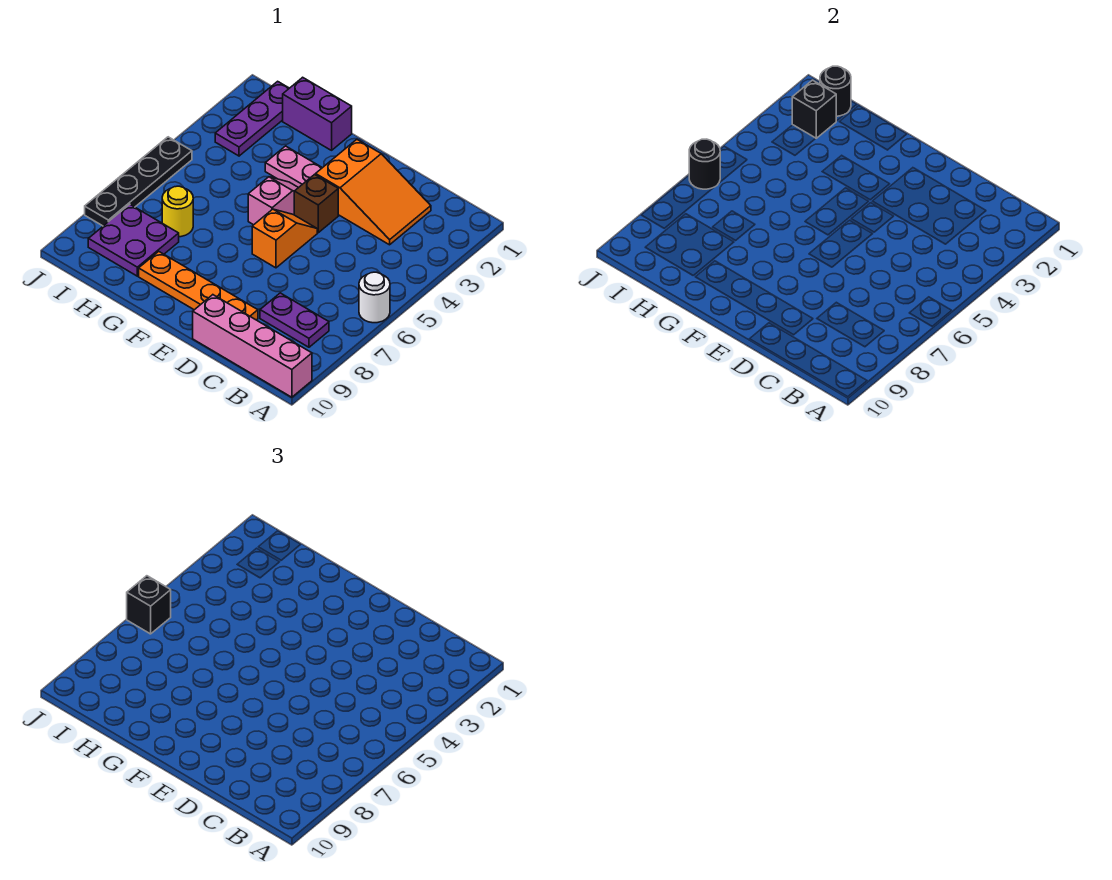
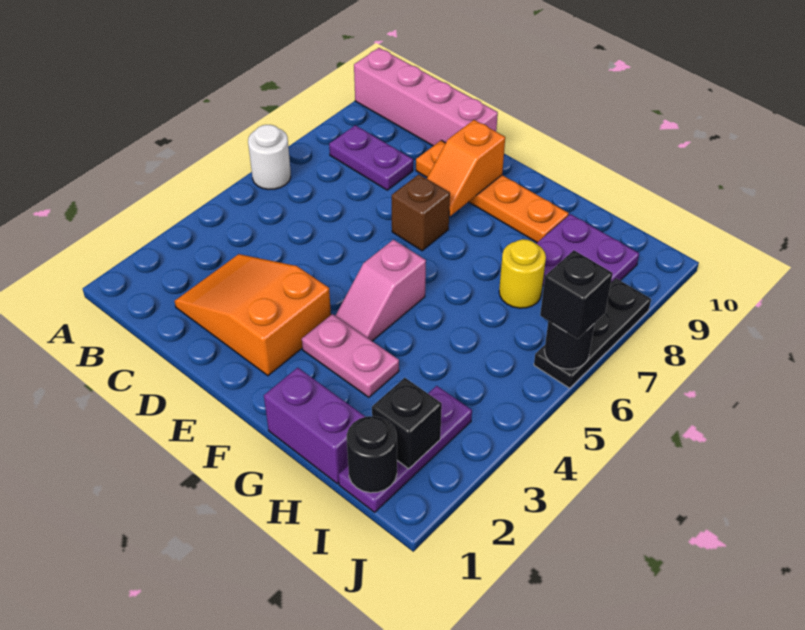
brown brick E4 level 1 -> brown brick E7 level 1
orange slope E5:E6 level 1 top 6 -> orange slope E8:E9 level 2 top 9
black plate J5:J8 level 1 -> black plate J6:J8 level 1

